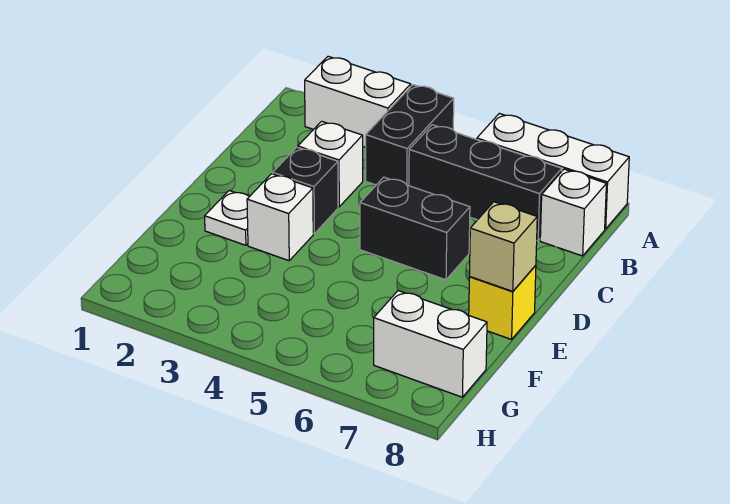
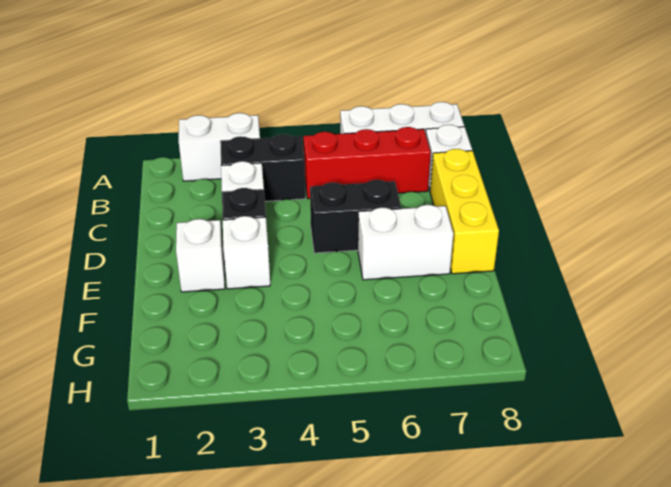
black brick A4:B4 level 1 -> black brick B3:B4 level 1
black brick B5:B7 level 1 -> red brick B5:B7 level 1
white plate E2 level 1 -> white brick E2 level 1
yellow brick E8 level 1 -> yellow brick C8:E8 level 1
tan brick E8 level 2 -> none
white brick G7:G8 level 1 -> white brick E6:E7 level 1

